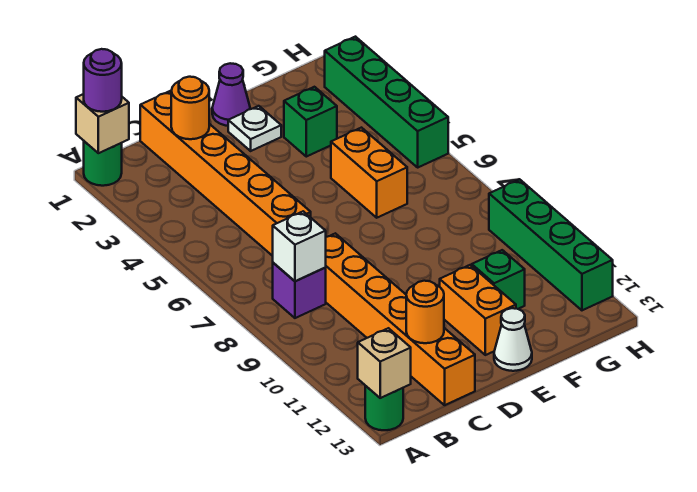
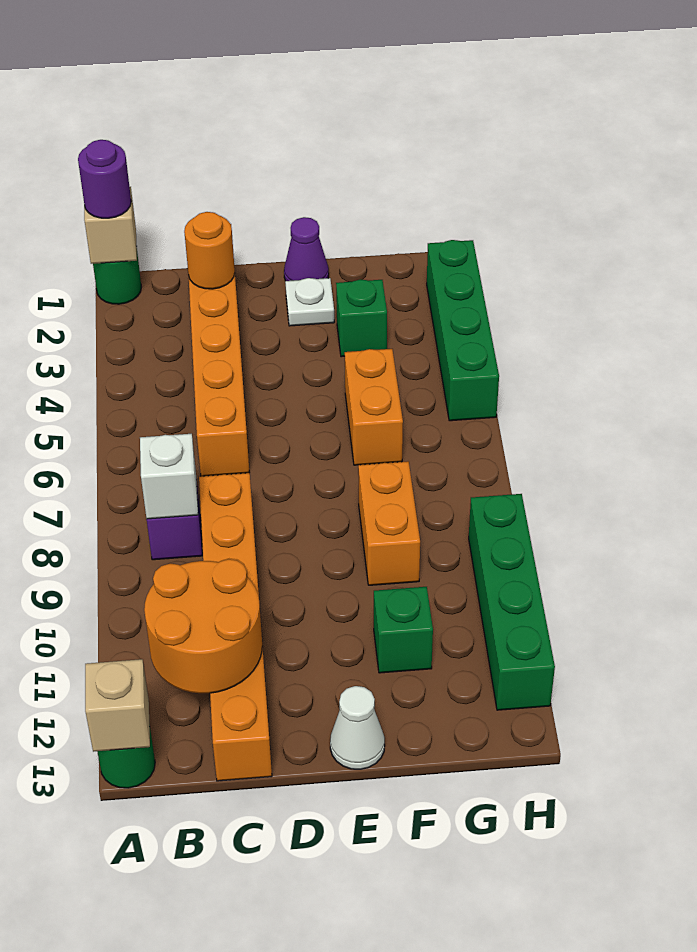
orange round brick C12 level 2 -> orange round brick B11:C12 level 2
orange brick E11:E12 level 1 -> orange brick F8:F9 level 1

